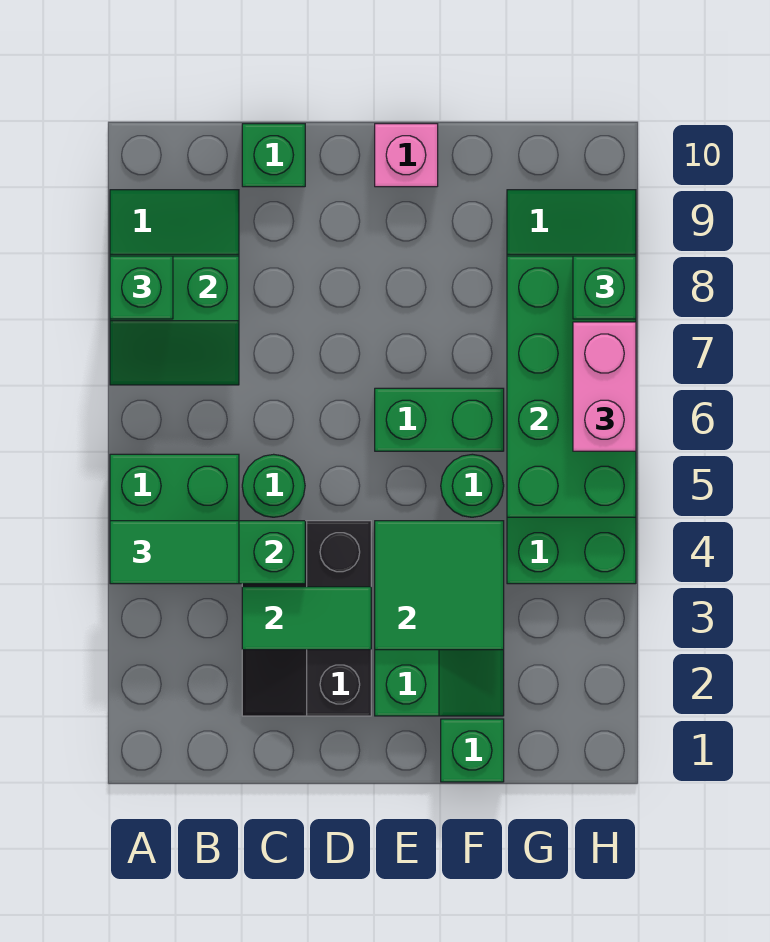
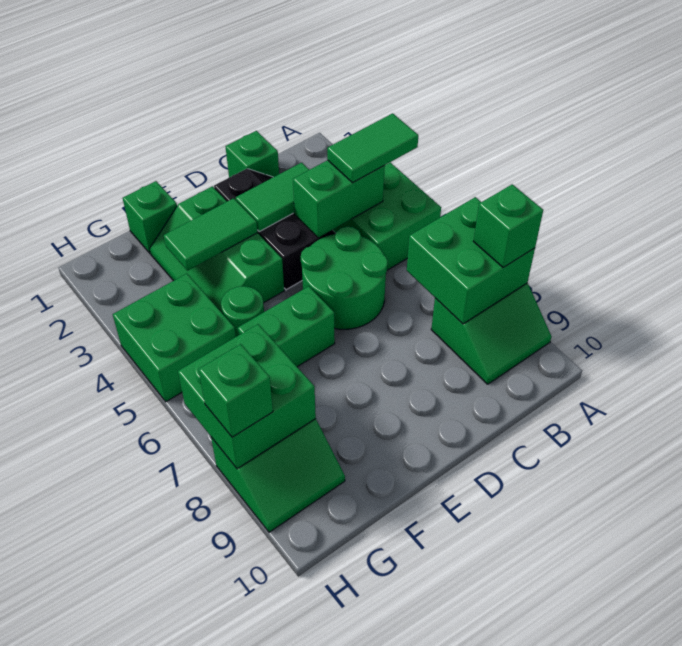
green slope A7:B8 level 2 top 8 -> green brick A7:B8 level 2
green round brick C5 level 1 -> green round brick C5:D6 level 1
green brick C10 level 1 -> green brick C1 level 1
green tile E3:F4 level 2 -> green tile E3:F3 level 2
pink brick E10 level 1 -> none
green brick G5:H8 level 2 -> green brick G7:H8 level 2
pink brick H6:H7 level 3 -> none

